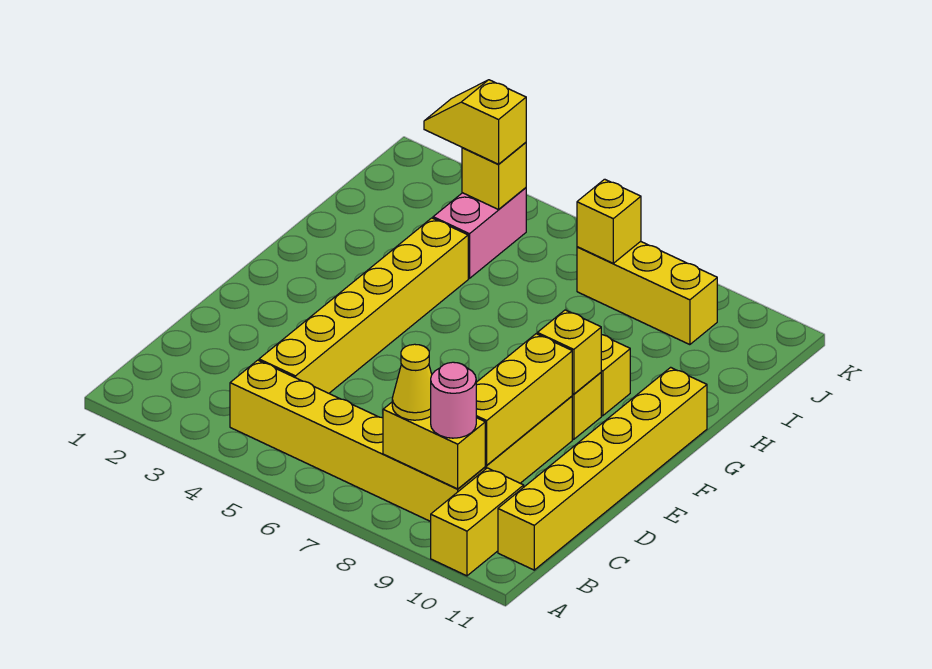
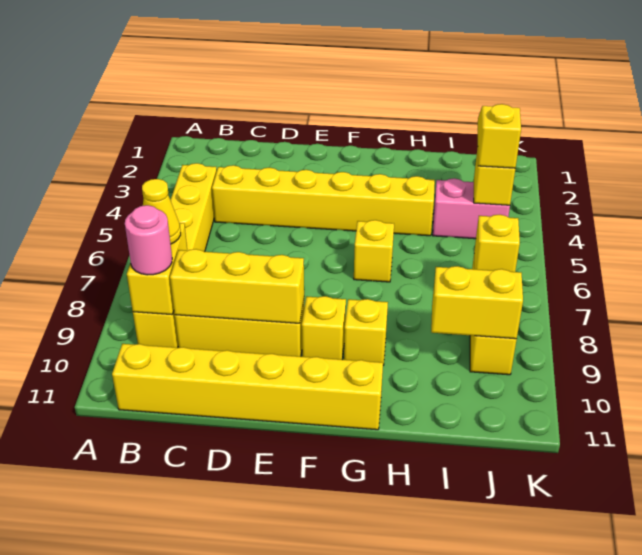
yellow brick A10:B10 level 1 -> yellow brick I9:J9 level 2
yellow brick F9 level 2 -> yellow brick G6 level 1

